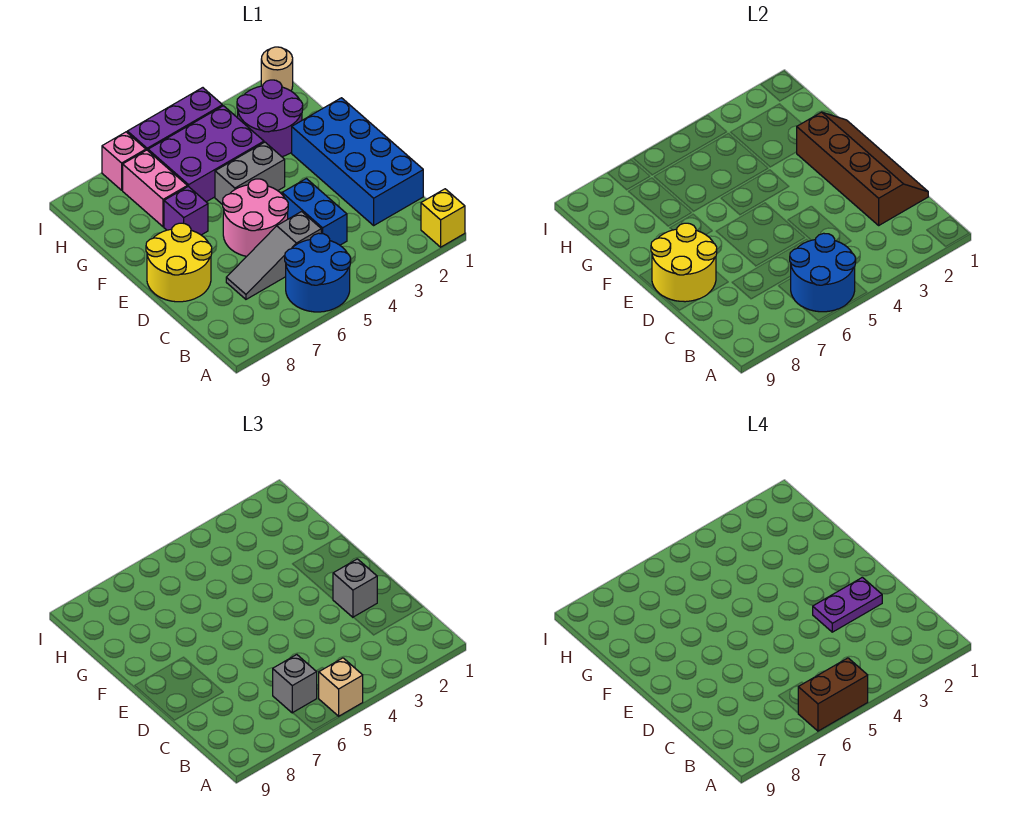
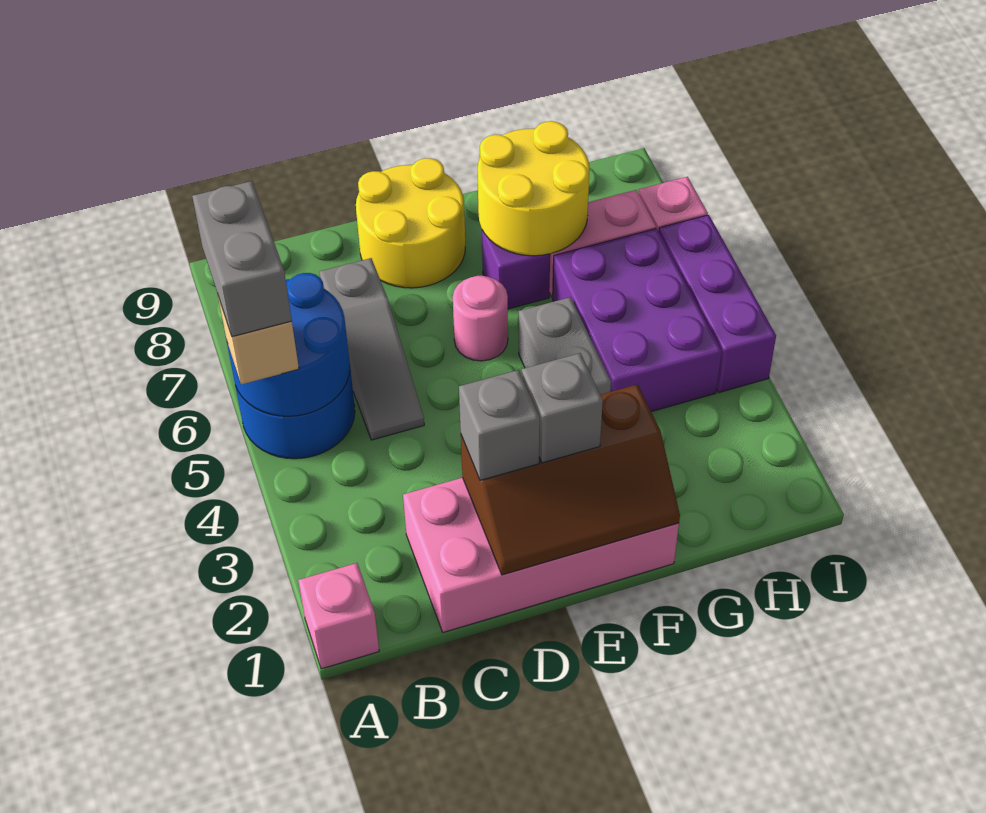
yellow brick A1 level 1 -> pink brick A1 level 1
brown brick A5:A6 level 4 -> grey brick A5:A6 level 4
grey brick B6 level 3 -> grey brick E2 level 3
blue brick C1:F2 level 1 -> pink brick C1:F2 level 1
brown slope C1:F2 level 2 top 2 -> brown slope D1:F2 level 2 top 2
blue brick C4:D4 level 1 -> none
grey slope C5:C7 level 1 top 5 -> grey slope C5:C7 level 1 top 7
purple plate D2:D3 level 4 -> none
pink round brick D5:E6 level 1 -> pink round brick E6 level 1
yellow round brick D8:E9 level 2 -> yellow round brick F7:G8 level 2
purple round brick G2:H3 level 1 -> none
tan round brick I1 level 1 -> none

